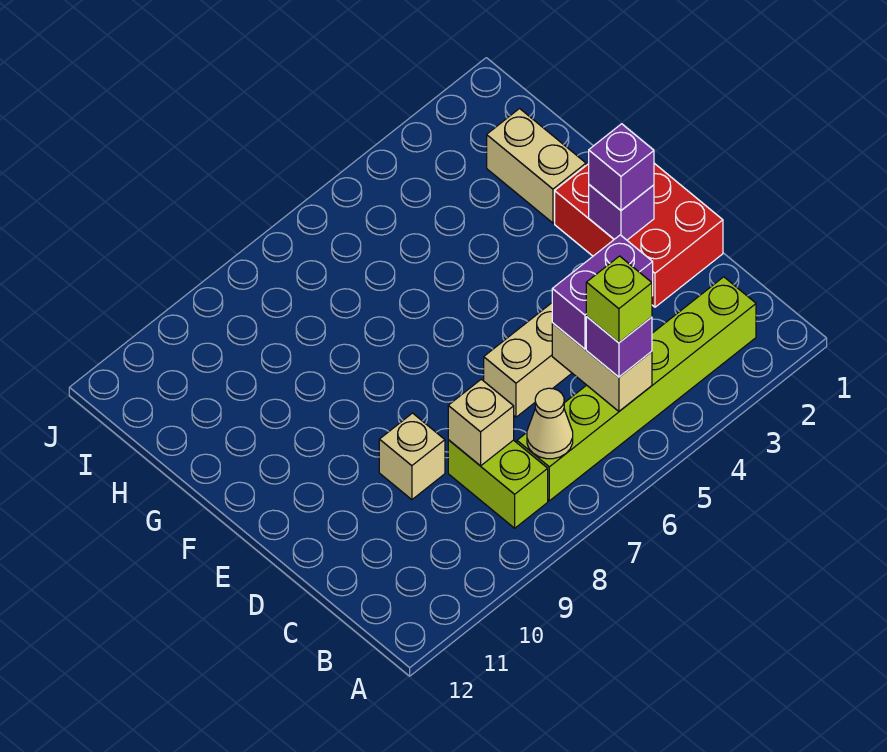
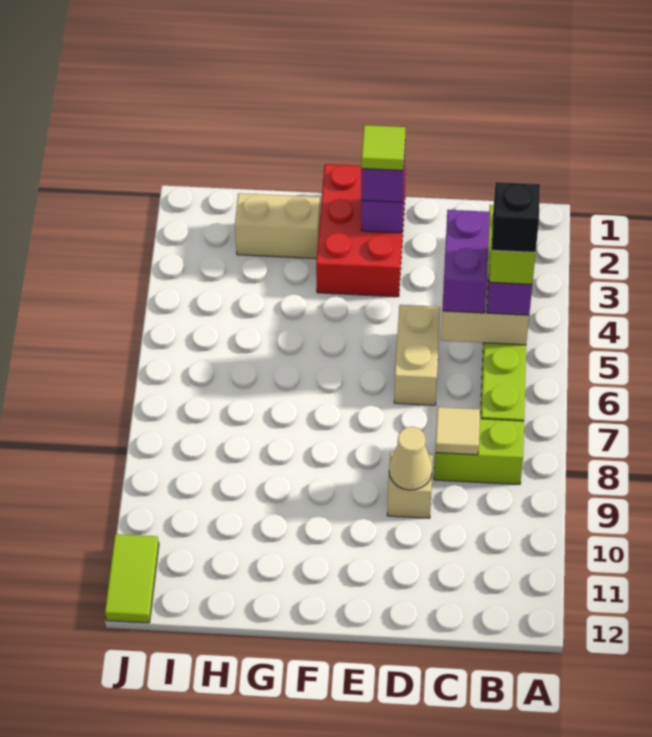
none -> black brick B5 level 5
tan cone B7 level 2 -> tan cone D9 level 2
tan brick C8 level 2 -> tan tile C8 level 2
red brick D1:F2 level 1 -> red brick E1:F3 level 1
none -> lime tile E2 level 4
none -> lime tile J11:J12 level 1

